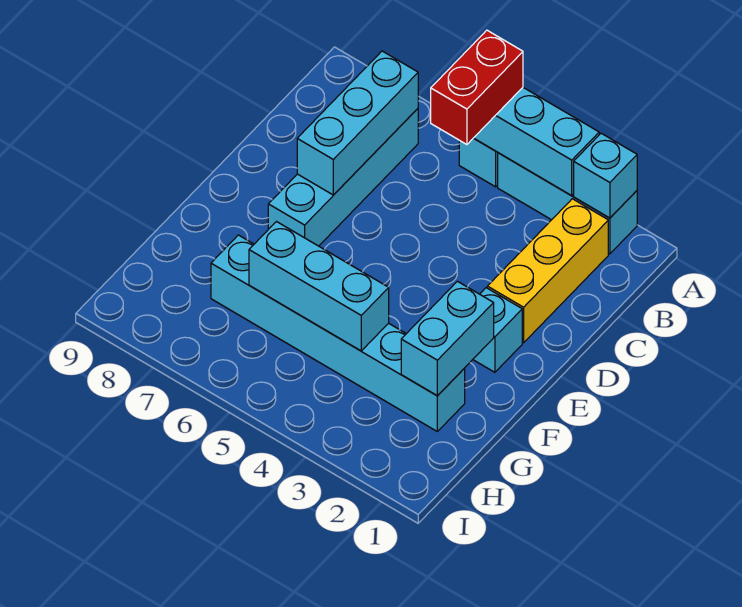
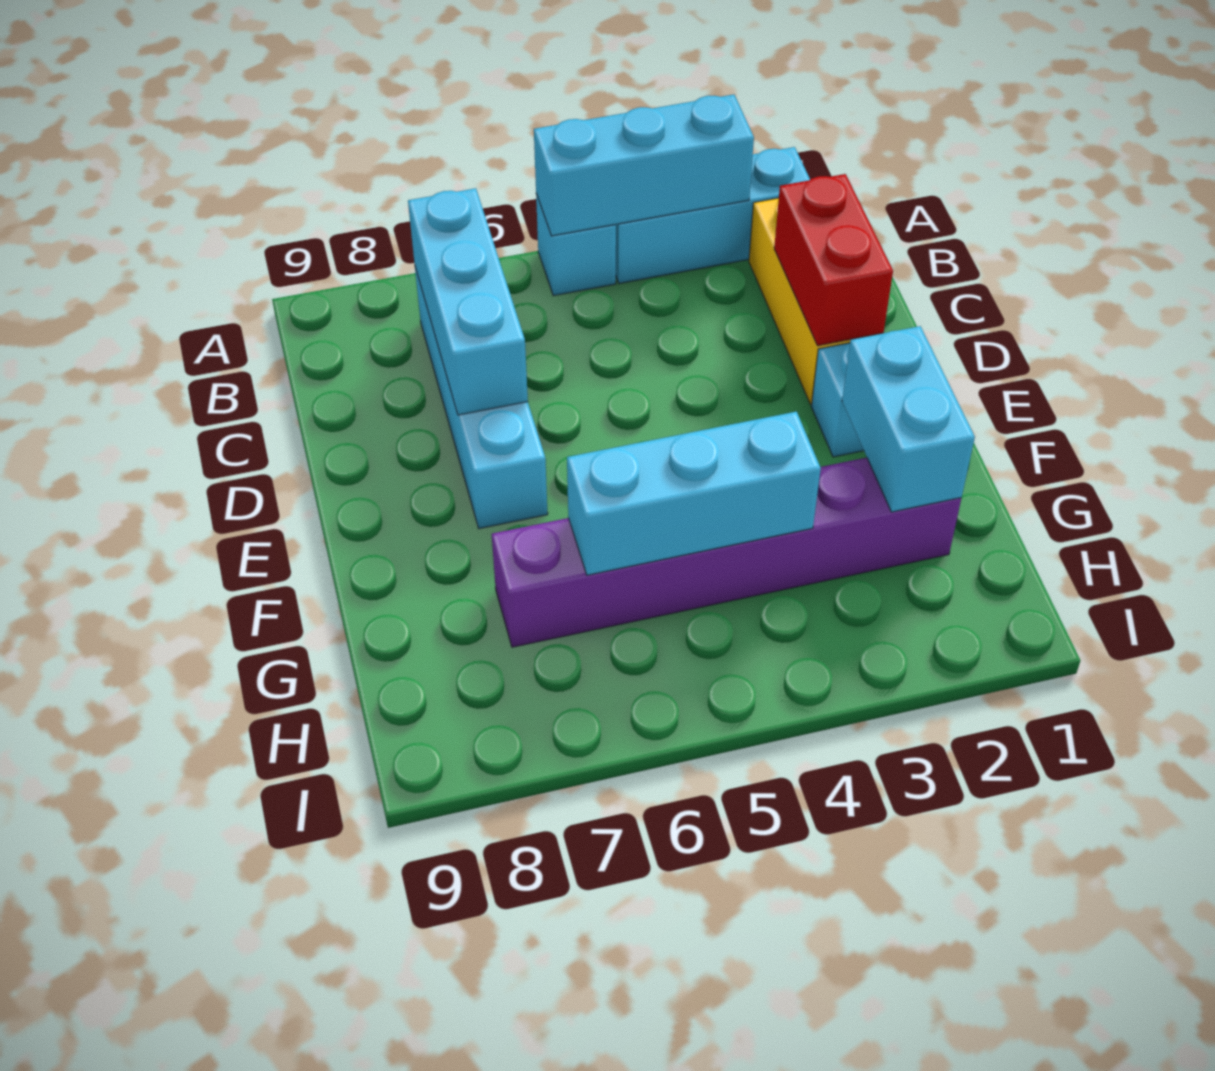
cyan brick A2 level 2 -> none
red brick A5:B5 level 3 -> red brick C2:D2 level 2
cyan brick G2:G7 level 1 -> purple brick G2:G7 level 1

